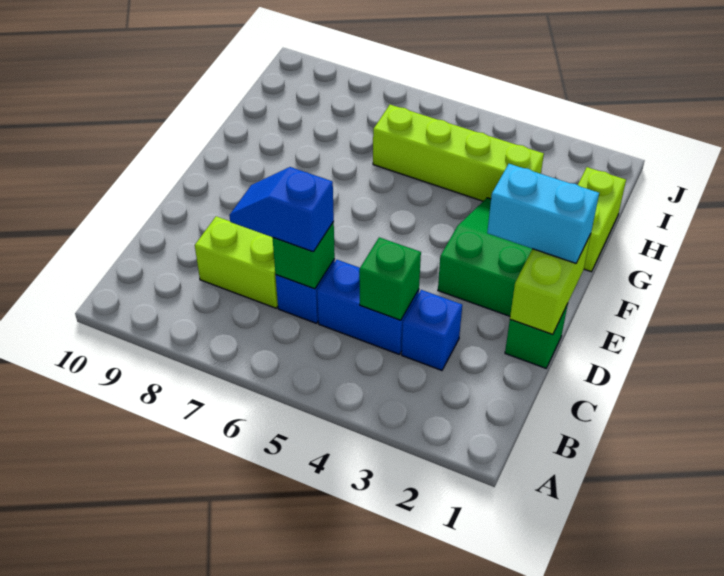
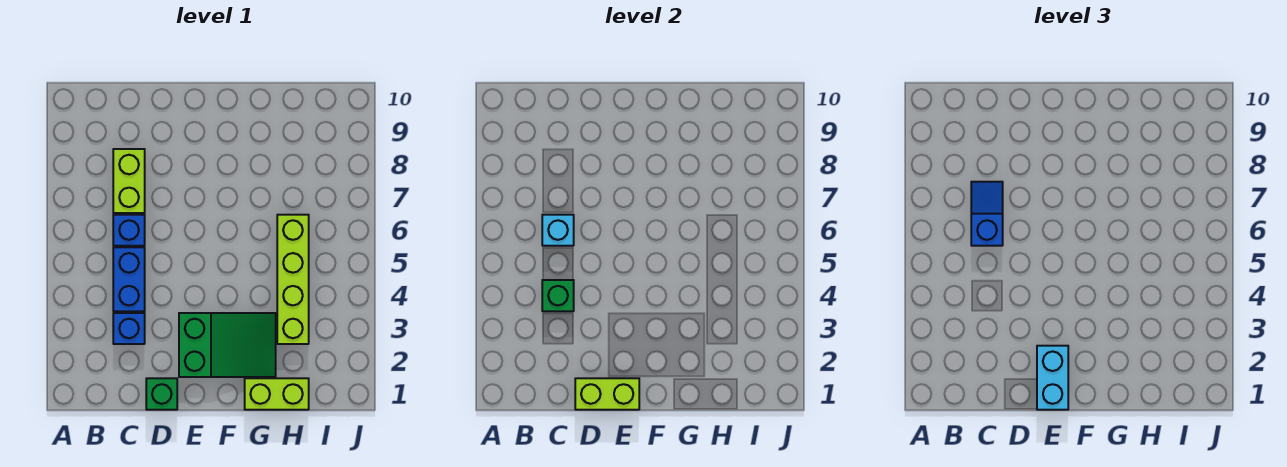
green brick C6 level 2 -> cyan brick C6 level 2

